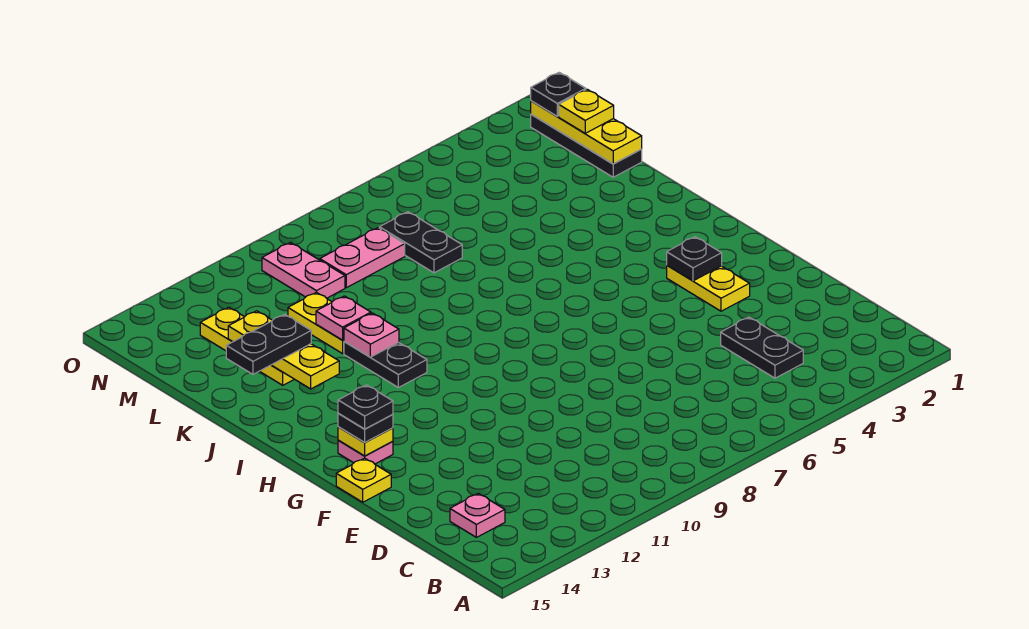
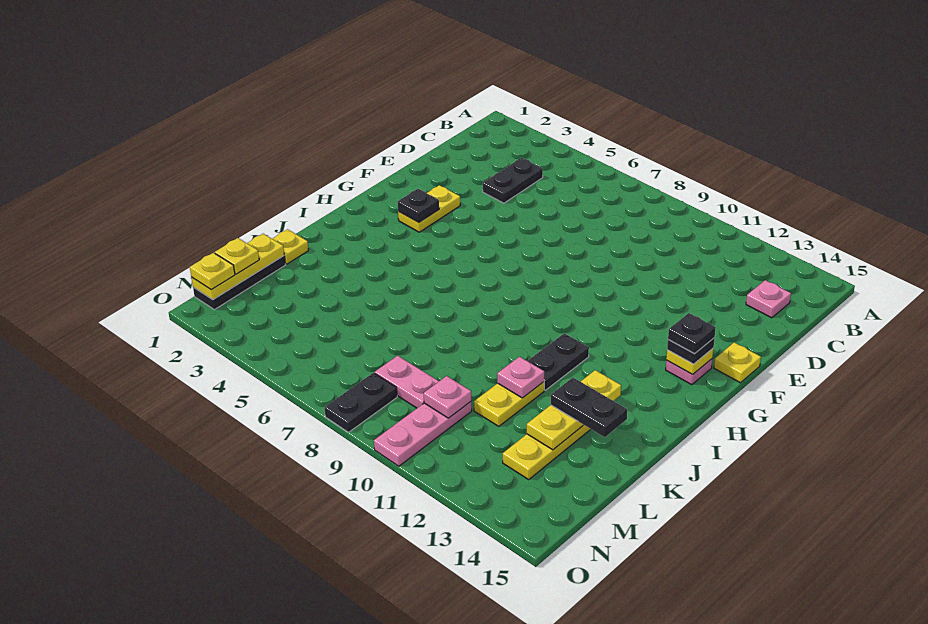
pink plate J11 level 2 -> pink plate M10 level 2
none -> yellow plate K1 level 1
black plate L7:M7 level 1 -> black plate N8:O8 level 1
pink plate M10:N10 level 1 -> pink plate M10:O10 level 1
black plate N1 level 3 -> yellow plate N1 level 3

